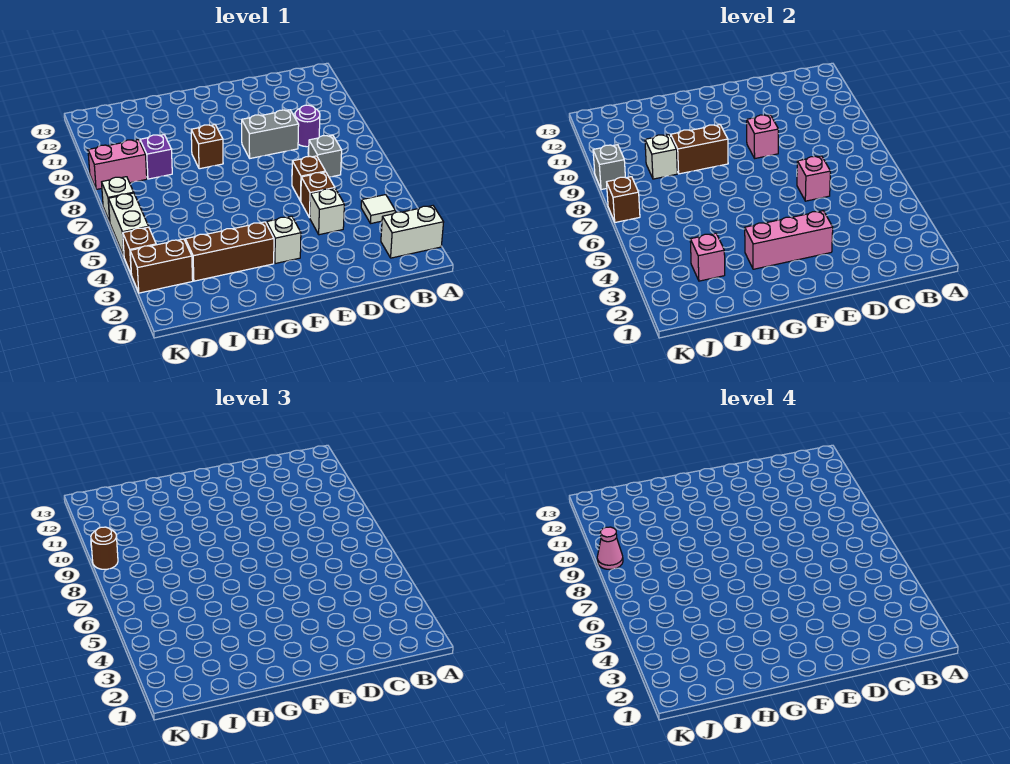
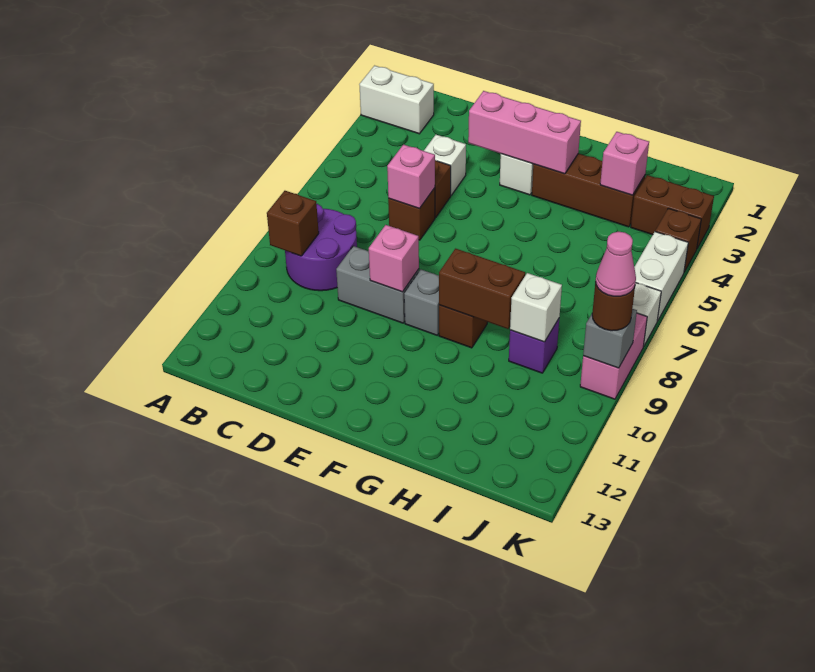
white tile B4 level 1 -> none
grey brick C7 level 1 -> grey brick F9 level 1
purple round brick C9 level 1 -> purple round brick B8:C9 level 1
pink brick J9:K9 level 1 -> pink brick K8:K9 level 1
brown brick K7 level 2 -> brown brick B9 level 2

